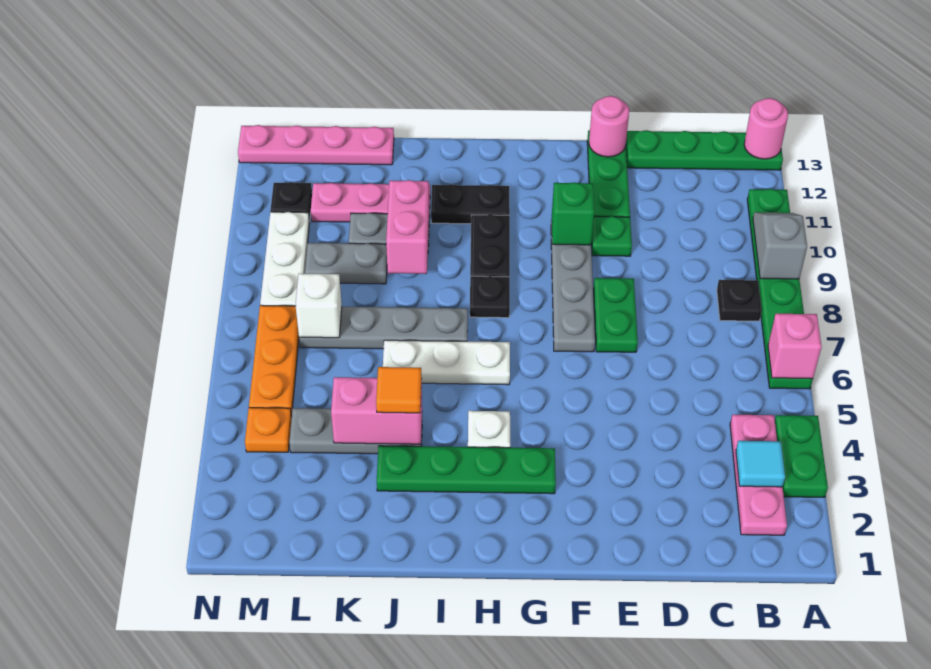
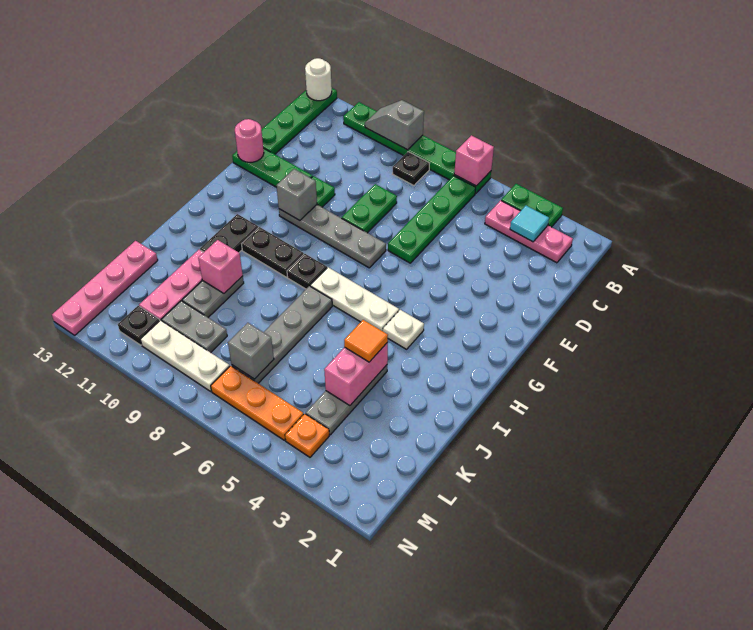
pink round brick A13 level 2 -> white round brick A13 level 2
green plate E7:E8 level 1 -> green plate D8:E8 level 1
green brick F10 level 2 -> grey brick F10 level 2
green plate G3:J3 level 1 -> green plate B6:E6 level 1
white plate H6:J6 level 1 -> white plate H5:H7 level 1
pink brick J9:J10 level 2 -> pink brick J10 level 2
grey plate K9:L9 level 1 -> grey plate L9:L10 level 1
white brick L7 level 2 -> grey brick L7 level 2

